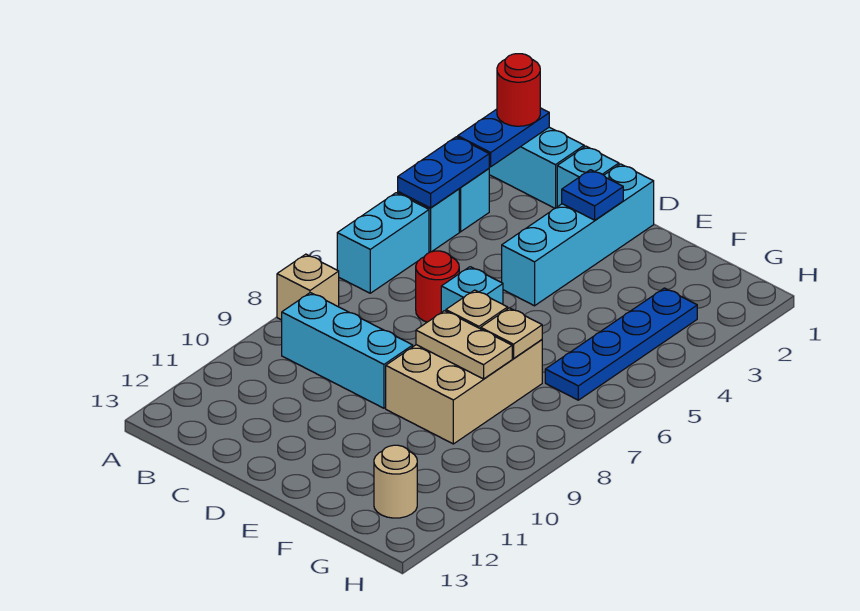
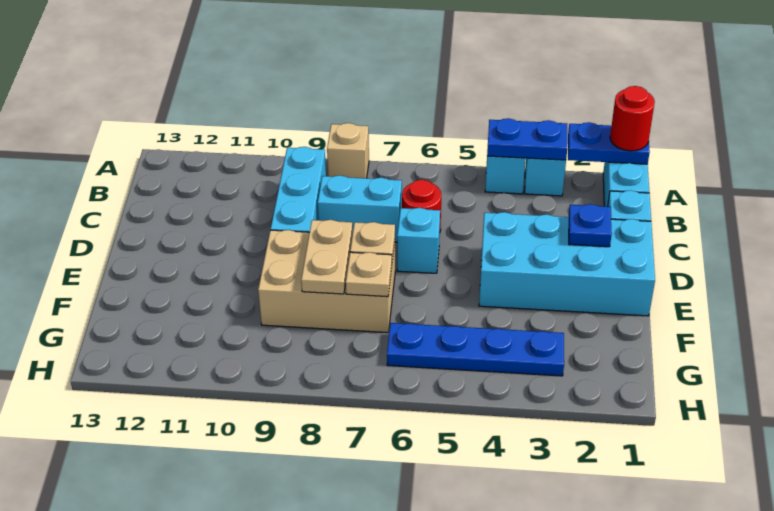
cyan brick A5:A6 level 1 -> cyan brick C7:C8 level 1
cyan brick D1:D4 level 1 -> cyan brick D1:E4 level 1
tan round brick G12 level 1 -> none

